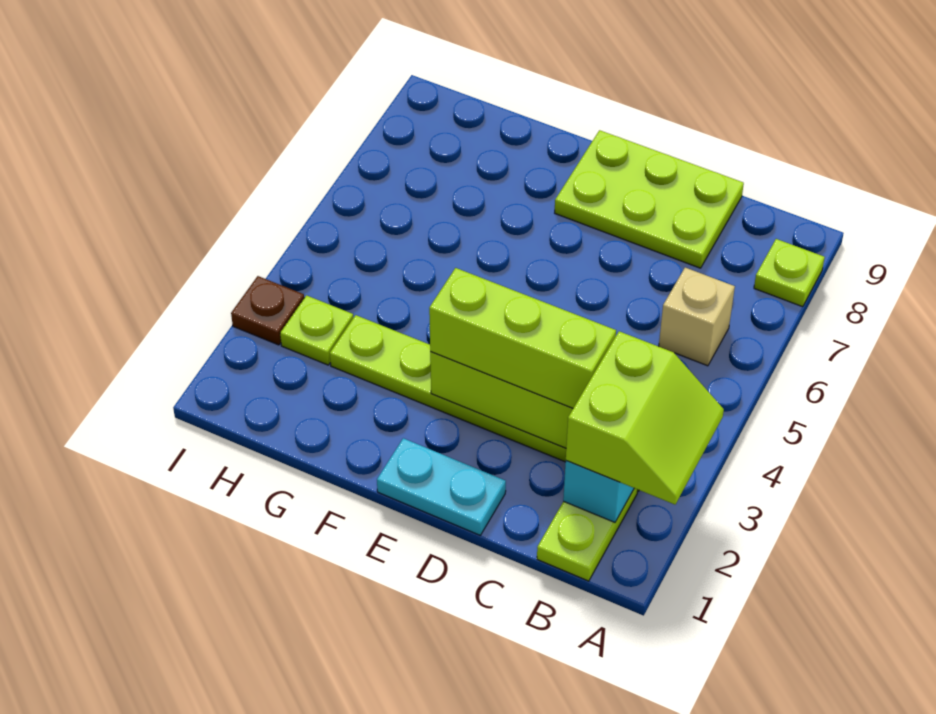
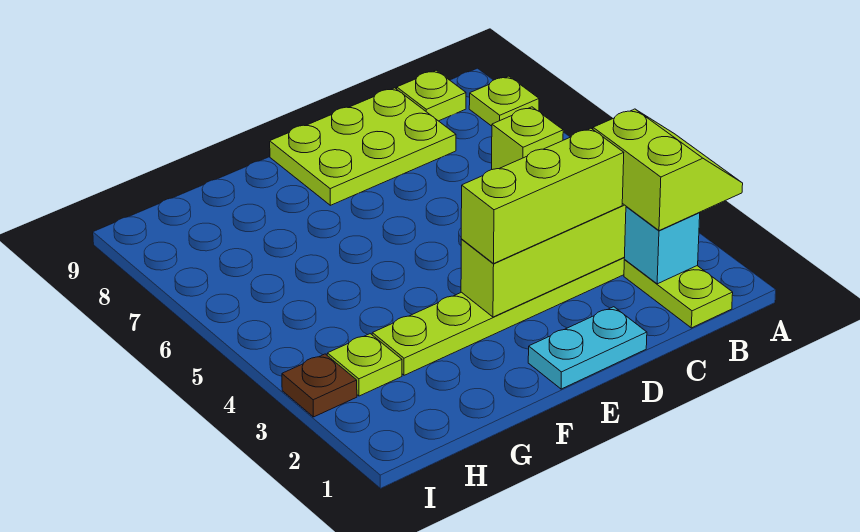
tan brick B6 level 1 -> lime brick B6 level 1
none -> lime plate B9 level 1

